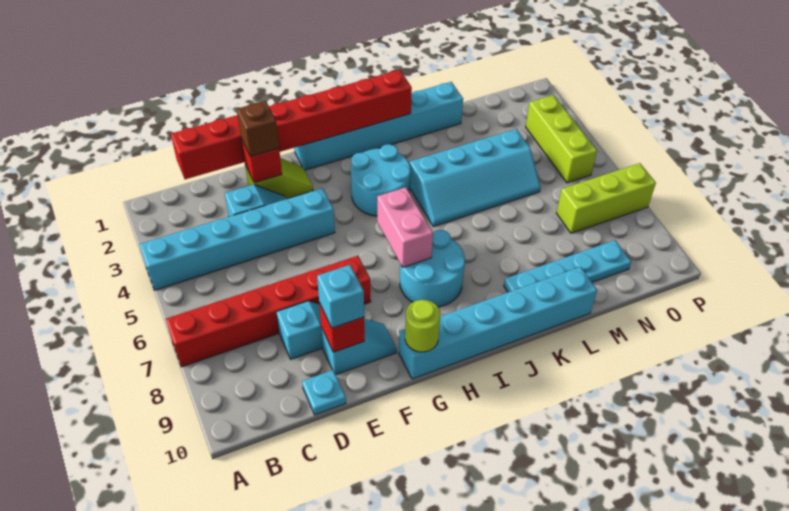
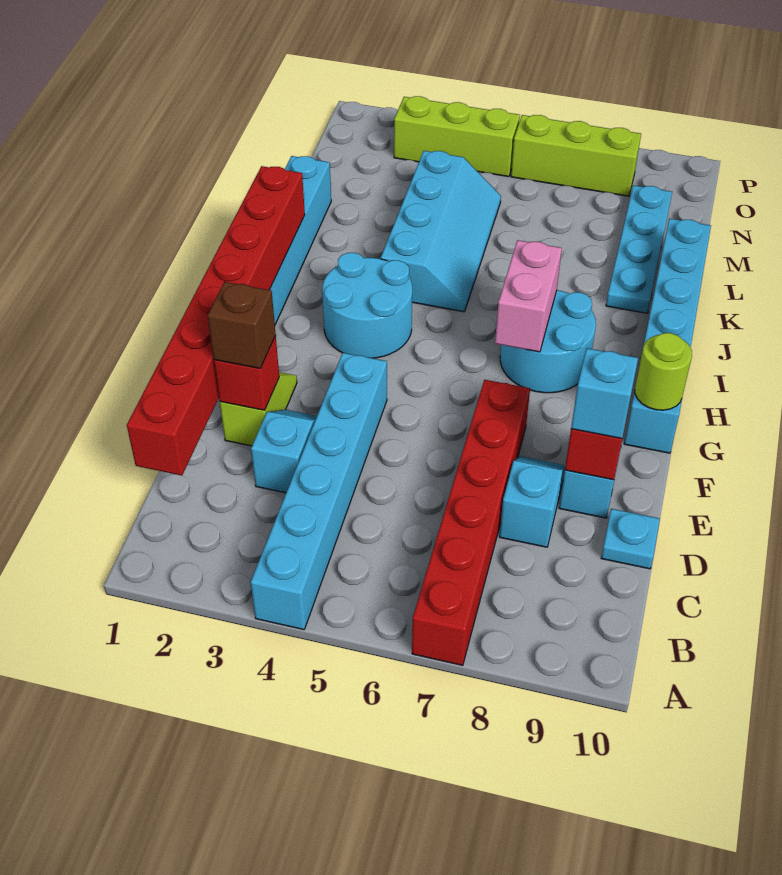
pink brick H6:H7 level 2 -> pink brick H7:I7 level 2
lime brick N7:P7 level 1 -> lime brick O6:O8 level 1

